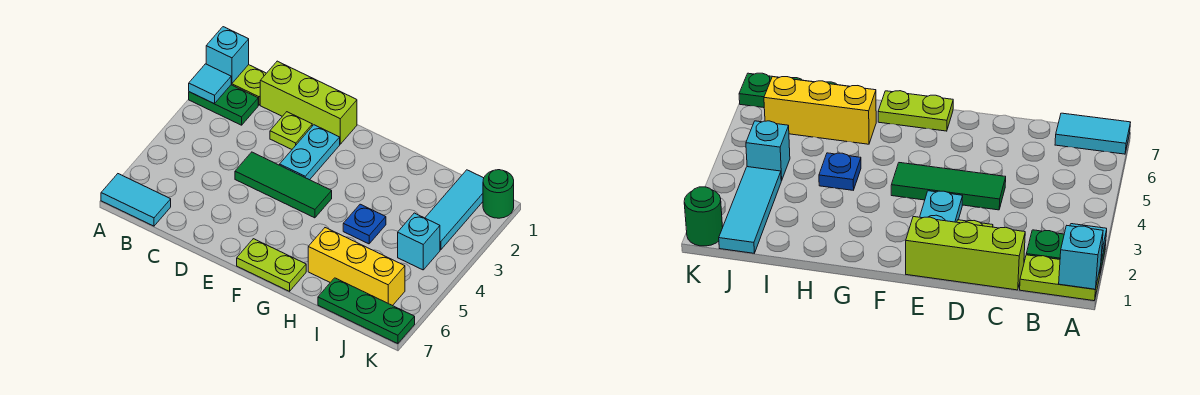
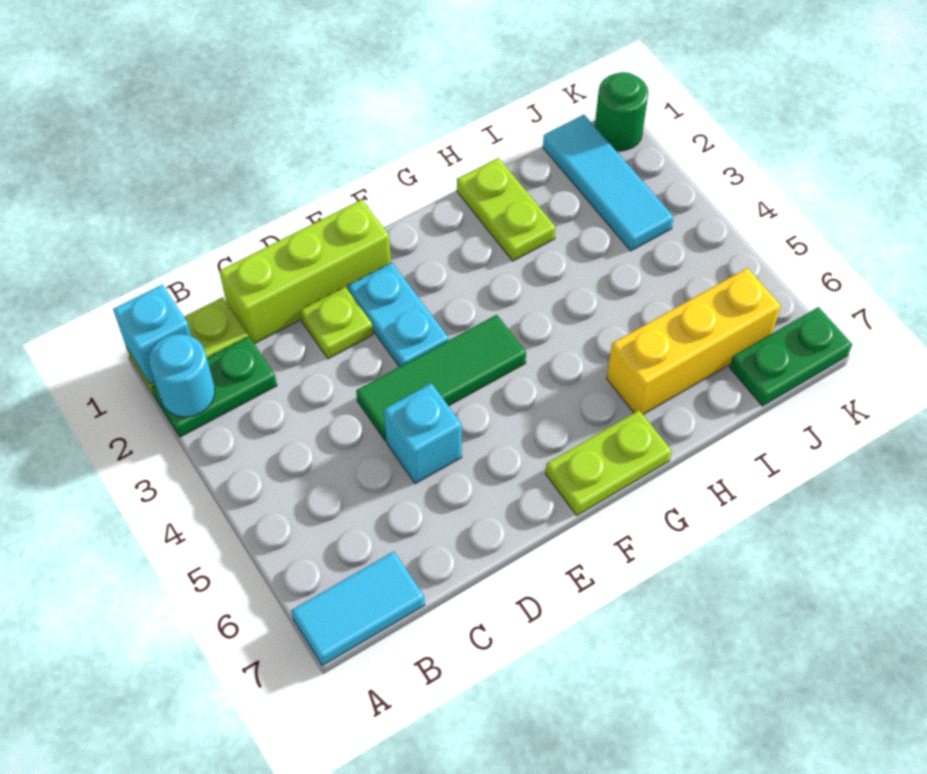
cyan tile A2 level 2 -> cyan round brick A2 level 2
none -> lime plate H1:H2 level 1
blue plate H4 level 1 -> none
green plate I7:K7 level 1 -> green plate J7:K7 level 1
cyan brick J4 level 1 -> cyan brick D5 level 1

